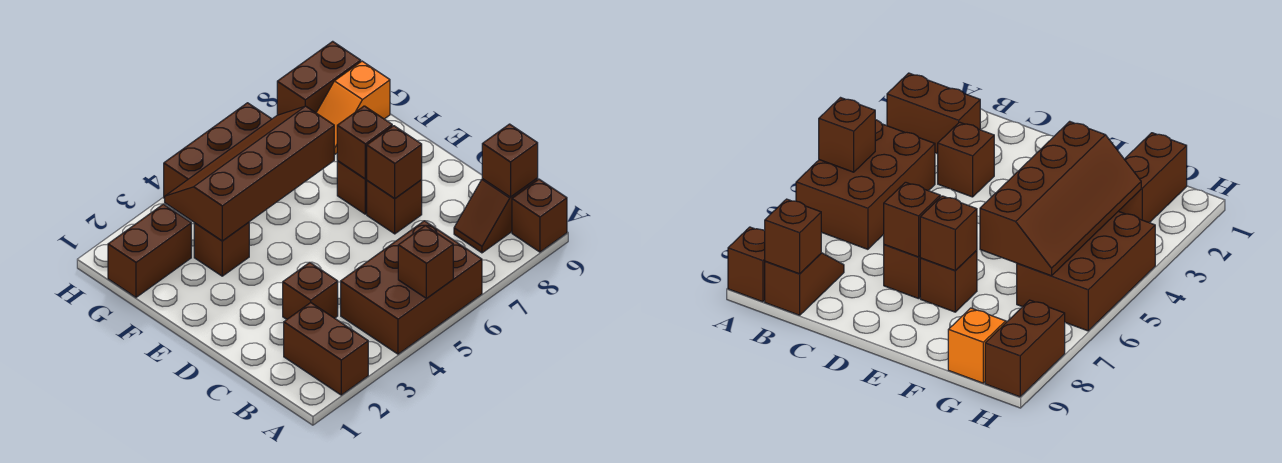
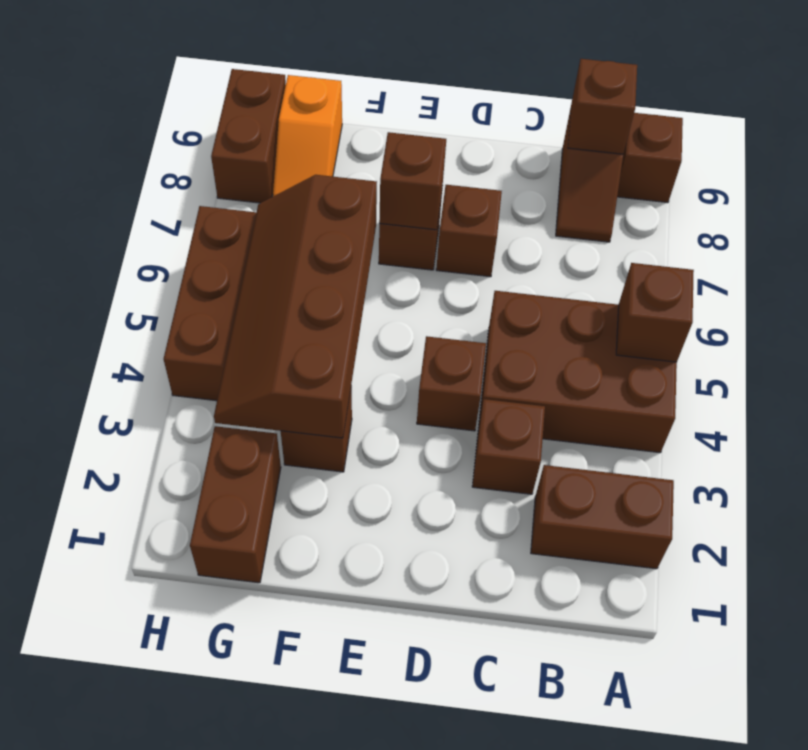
brown brick A4:B6 level 1 -> brown brick A4:C5 level 1
brown brick D7 level 2 -> brown brick D4 level 1

